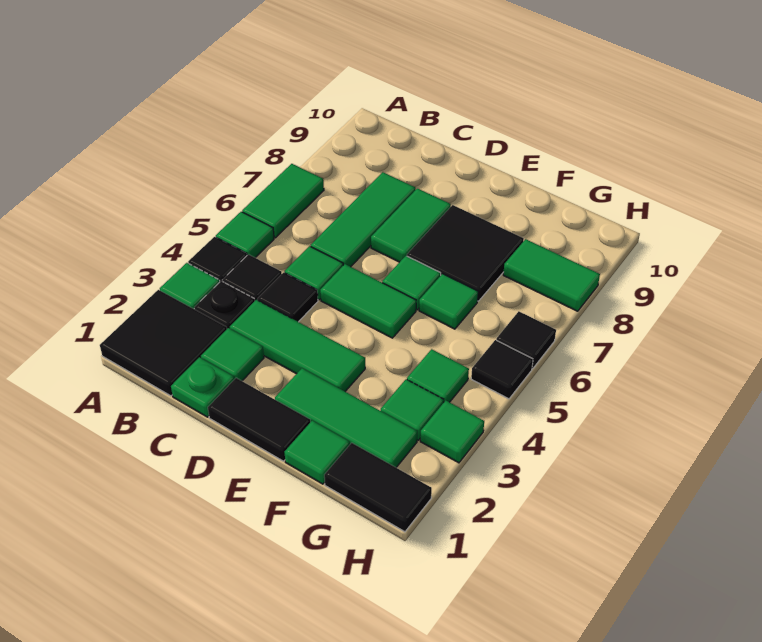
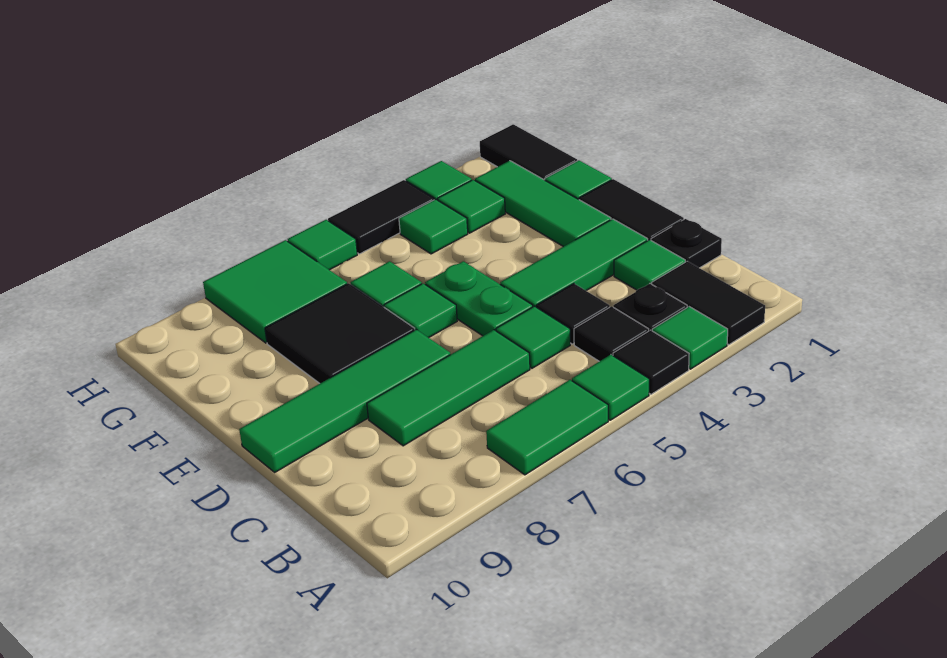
black tile A1:B2 level 1 -> black tile A2:B2 level 1
green plate C1 level 1 -> black plate C1 level 1
green tile C3:E3 level 1 -> green tile D2:D4 level 1
green tile D5:E5 level 1 -> green plate D5:E5 level 1
green tile D7:D8 level 1 -> green tile D7:D10 level 1
green tile G8:H8 level 1 -> green tile G7:H8 level 1
black tile H5 level 1 -> black tile H4:H5 level 1
black tile H6 level 1 -> green tile H6 level 1

